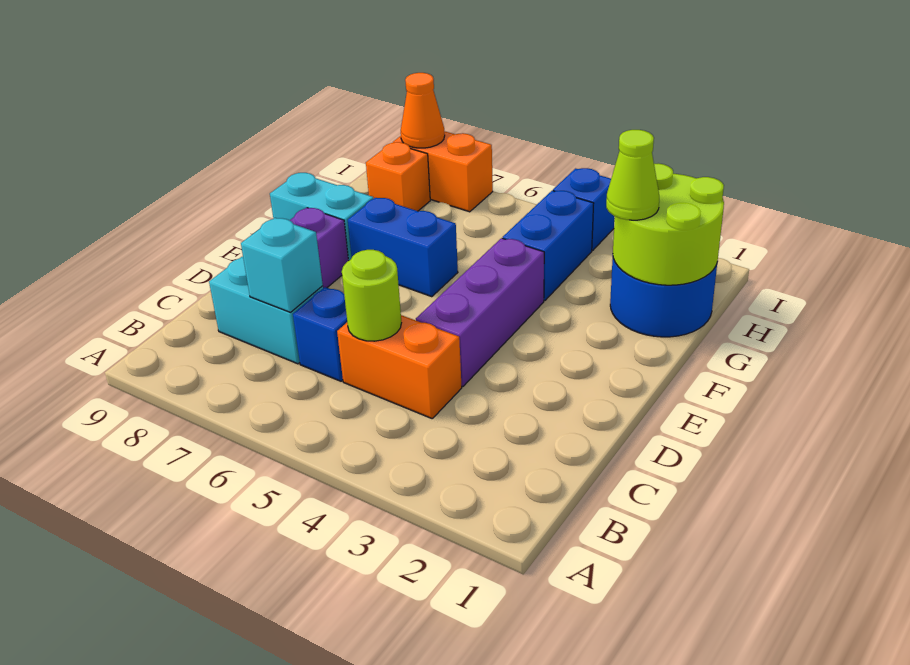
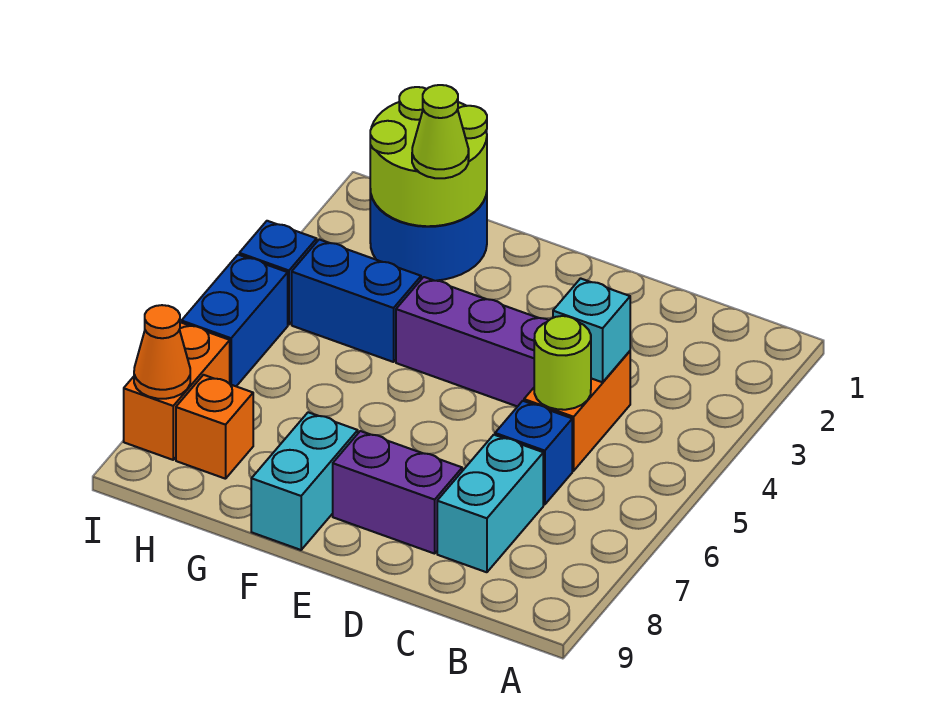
cyan brick C7 level 2 -> cyan brick C4 level 2
blue brick F6:F7 level 1 -> blue brick I5:I6 level 1

